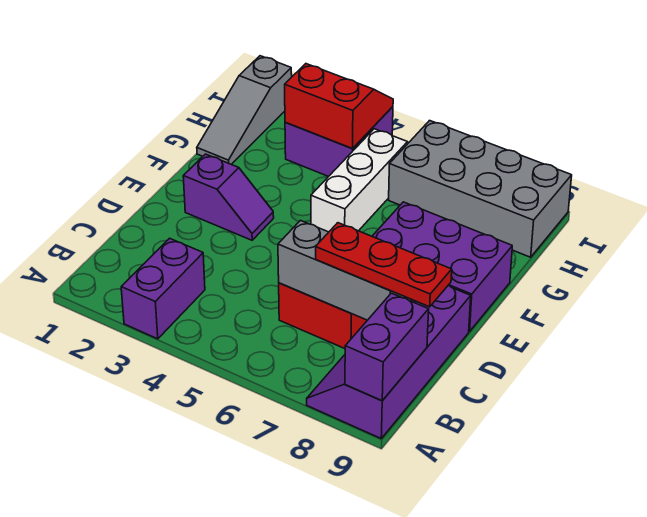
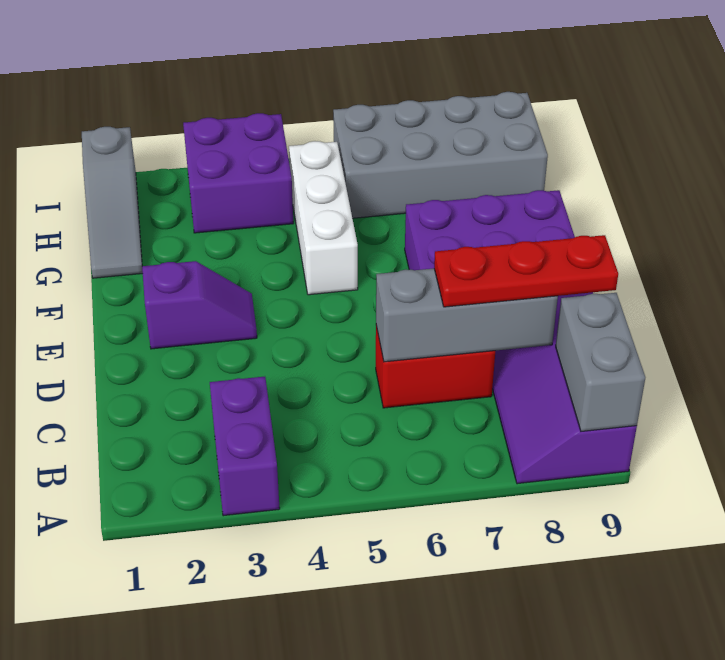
purple brick A9:B9 level 2 -> grey brick A9:B9 level 2
red slope H3:I4 level 2 top H -> none

